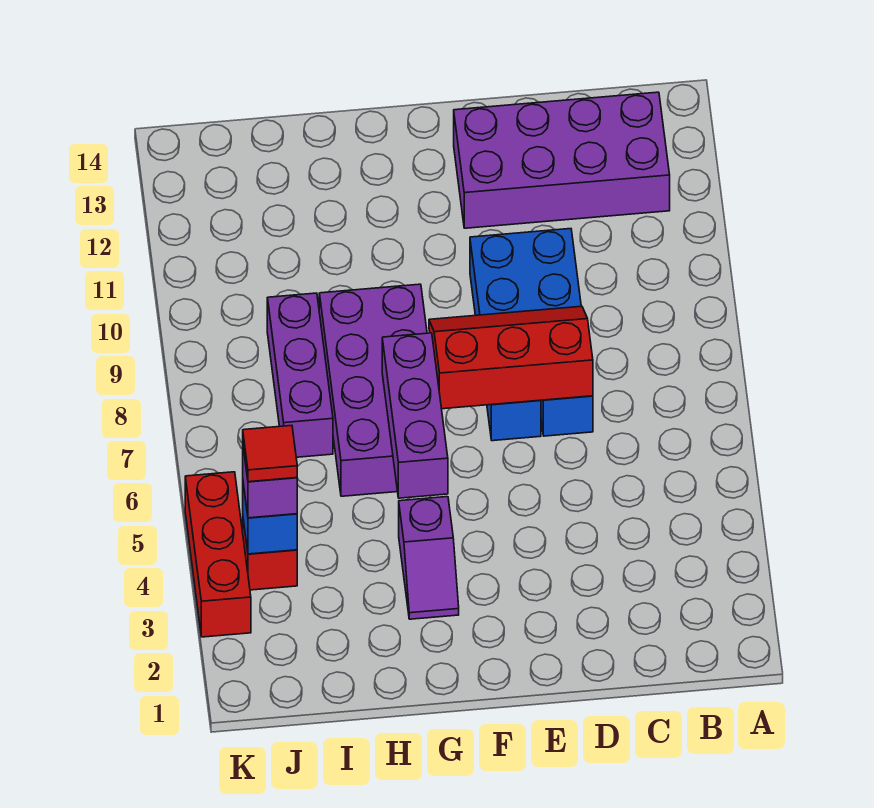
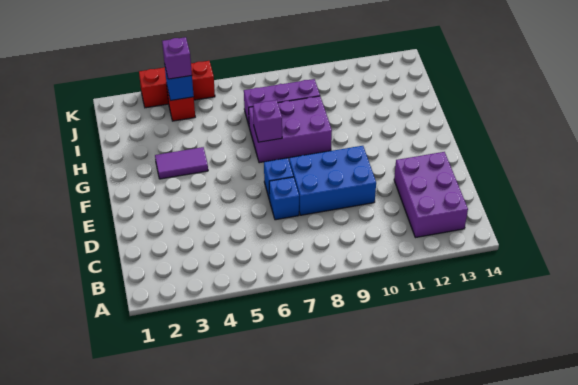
purple brick B12:E13 level 1 -> purple brick B12:D13 level 1
red slope D7:F8 level 2 top 7 -> none
purple slope G3:G4 level 1 top 4 -> purple tile G3:G4 level 1
purple brick G5:G7 level 2 -> purple brick G7 level 2
purple brick G6:H9 level 1 -> purple brick G7:H9 level 1
red tile J4 level 4 -> none

